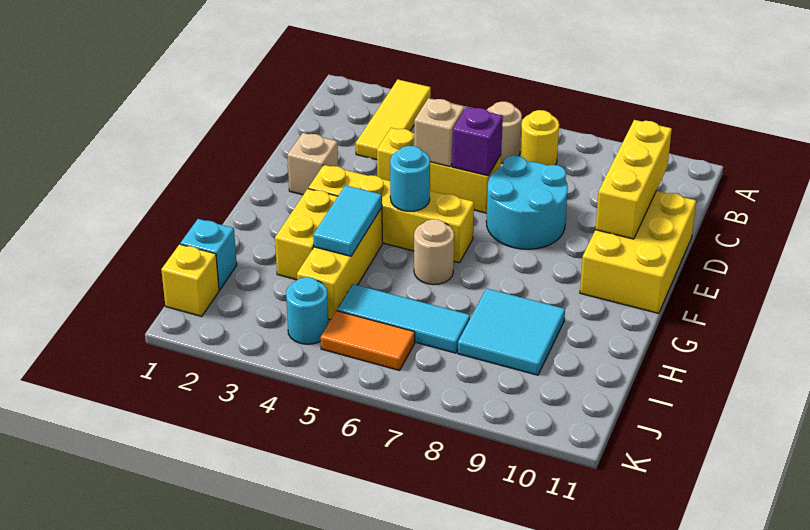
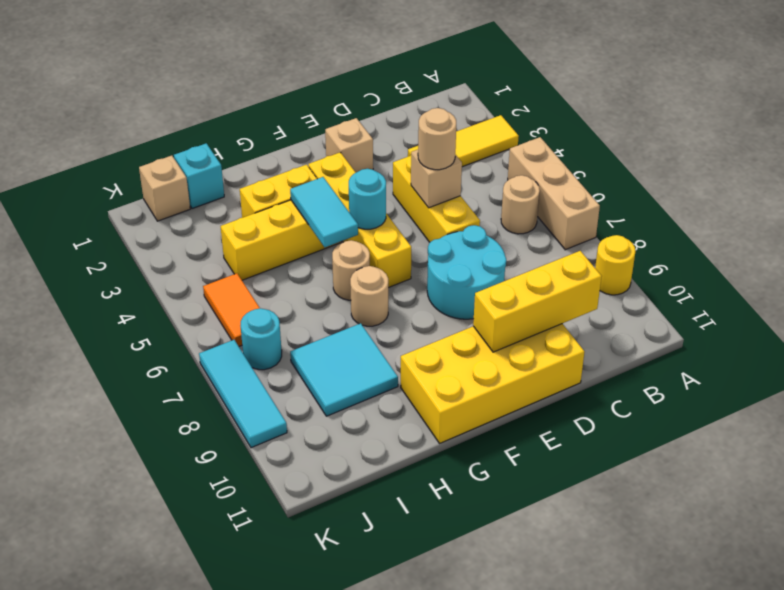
none -> tan brick A5:A7 level 1
yellow round brick B7 level 1 -> yellow round brick A9 level 1
none -> tan round brick D5 level 3
purple brick D6 level 2 -> none
yellow brick D10:F11 level 1 -> yellow brick D10:G11 level 1
cyan tile G4:H4 level 2 -> cyan tile G4:G5 level 2
none -> tan round brick G7 level 1
cyan tile I5:I7 level 1 -> cyan tile K7:K9 level 1
yellow brick J1 level 1 -> tan brick J1 level 1
cyan round brick J4 level 1 -> cyan round brick J7 level 1

